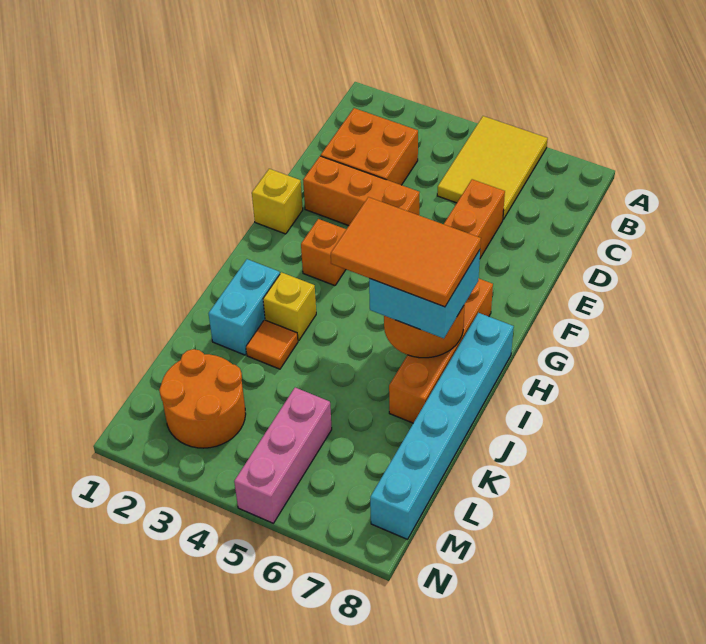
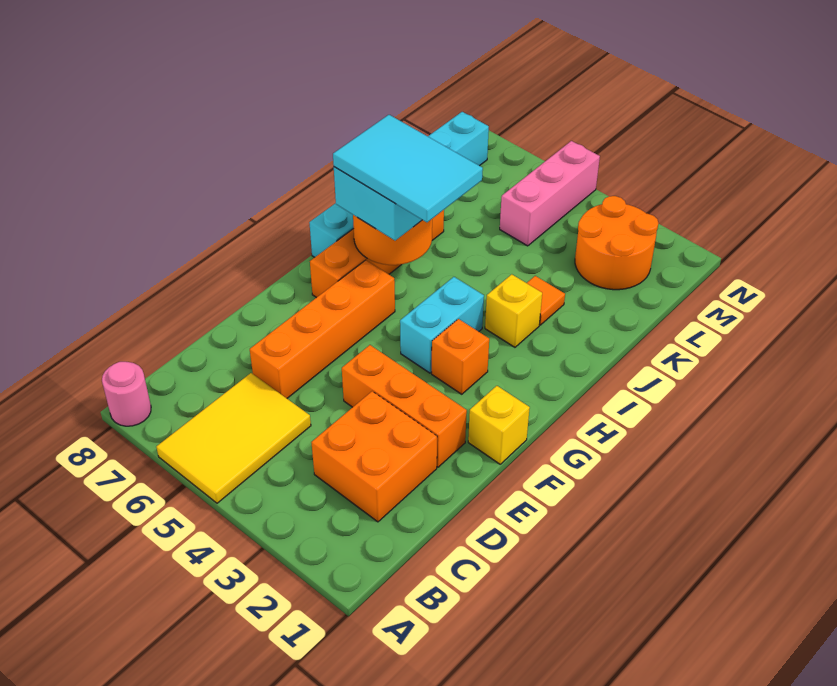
none -> pink round brick A8 level 1
orange tile H5:I7 level 4 -> cyan tile H5:I7 level 4
cyan brick I2:J2 level 1 -> cyan brick G4:H4 level 1

